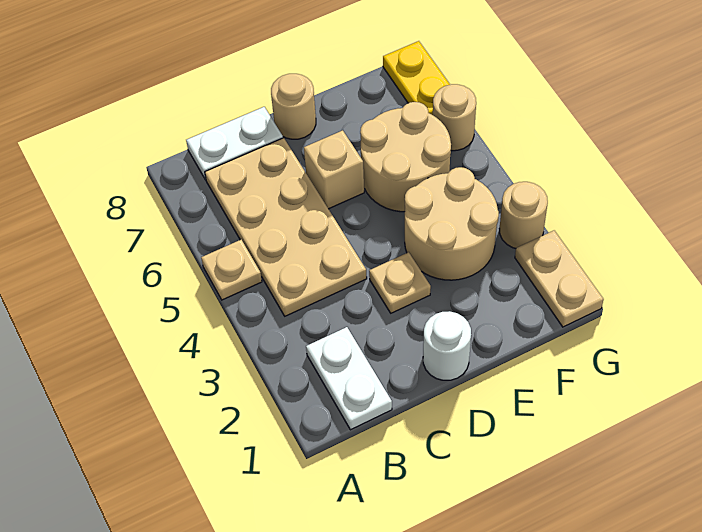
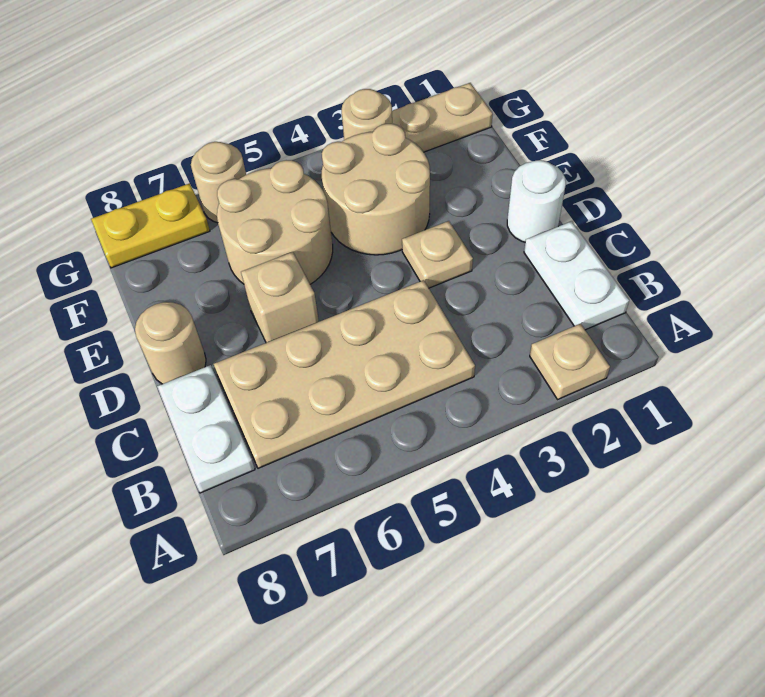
tan plate A5 level 1 -> tan plate A2 level 1
white plate B1:B2 level 1 -> white plate B1:C1 level 1

